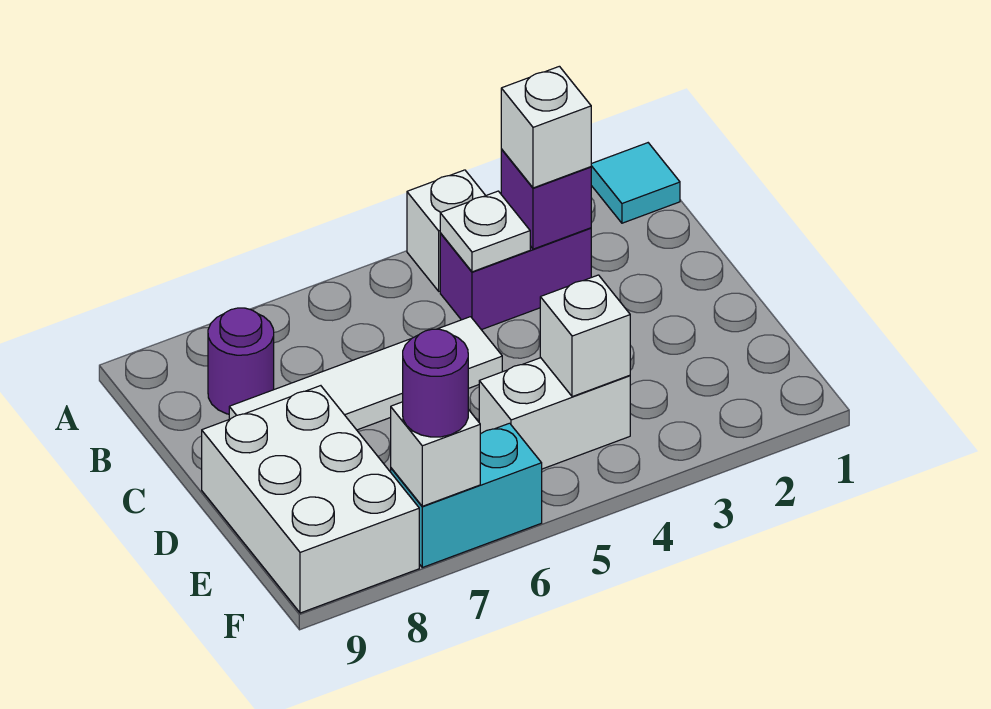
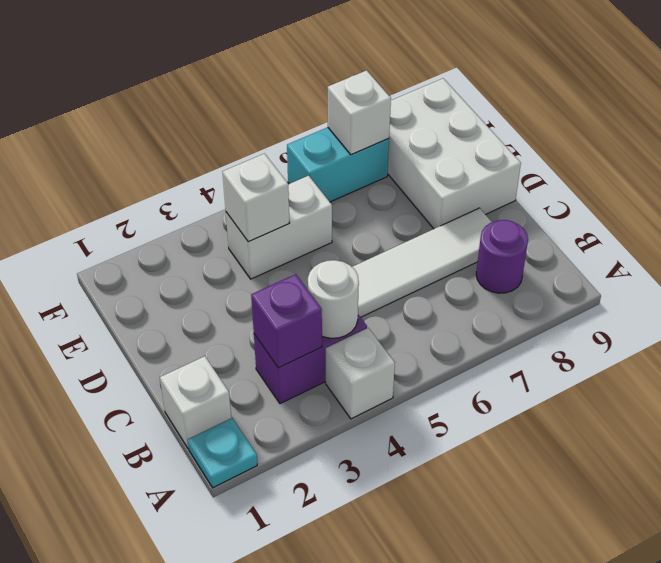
cyan tile A1 level 1 -> cyan plate A1 level 1
white brick B3 level 3 -> white brick B1 level 1
white plate B4 level 2 -> white round brick B4 level 2
purple round brick F7 level 3 -> none

